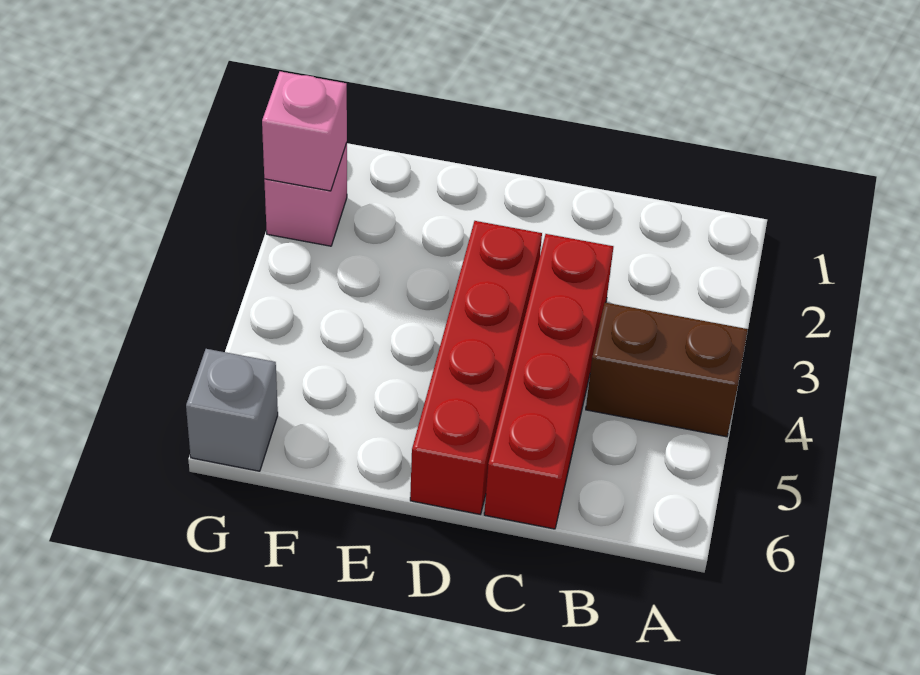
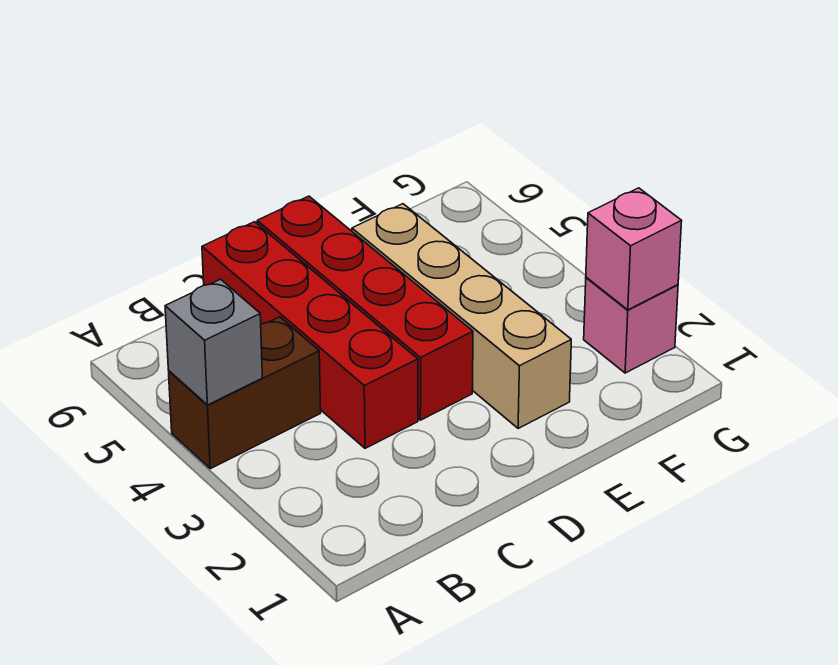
none -> tan brick E2:E5 level 1
grey brick G6 level 1 -> grey brick A4 level 2

